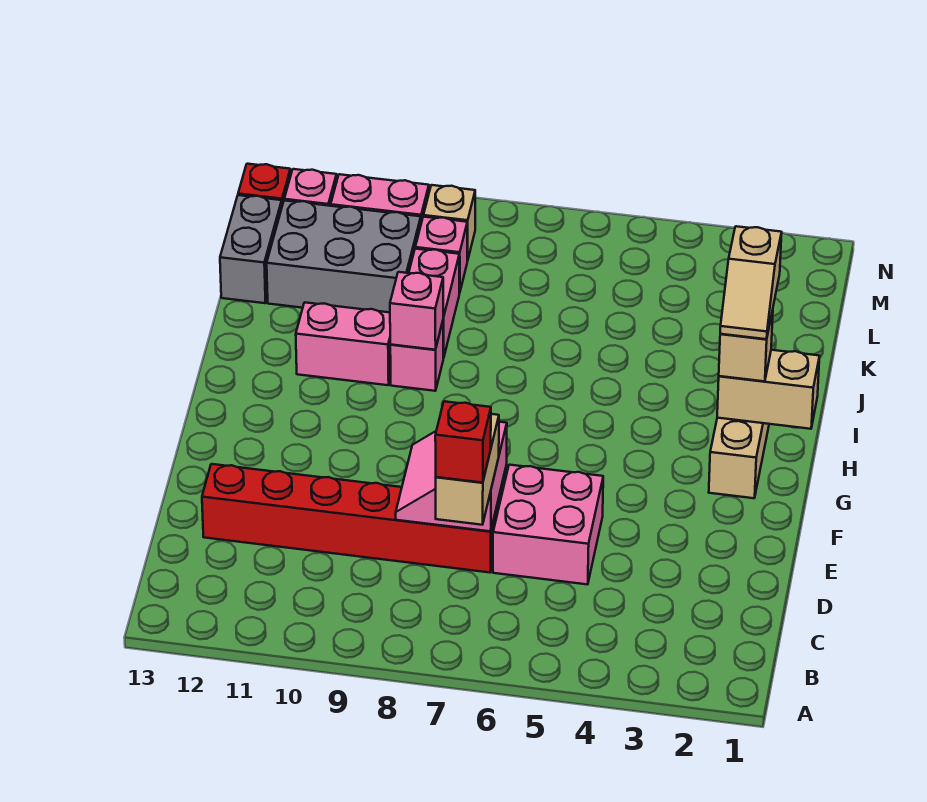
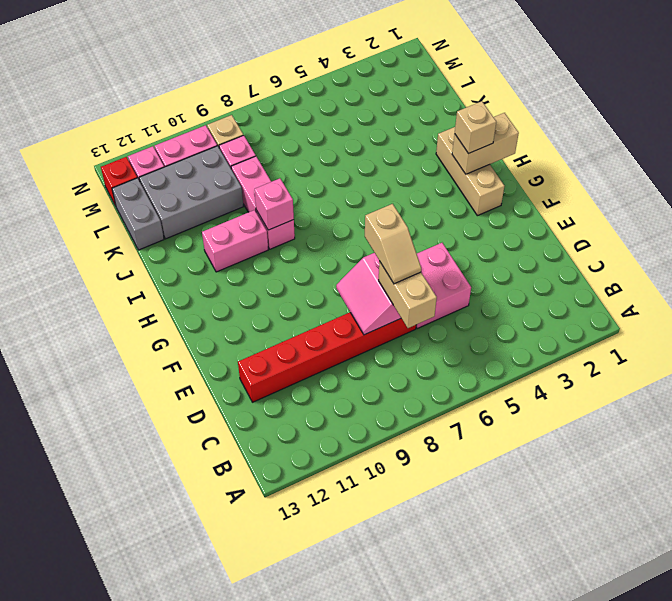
red brick C7 level 4 -> none
tan slope H2:I2 level 4 top I -> tan slope D7:E7 level 4 top E

